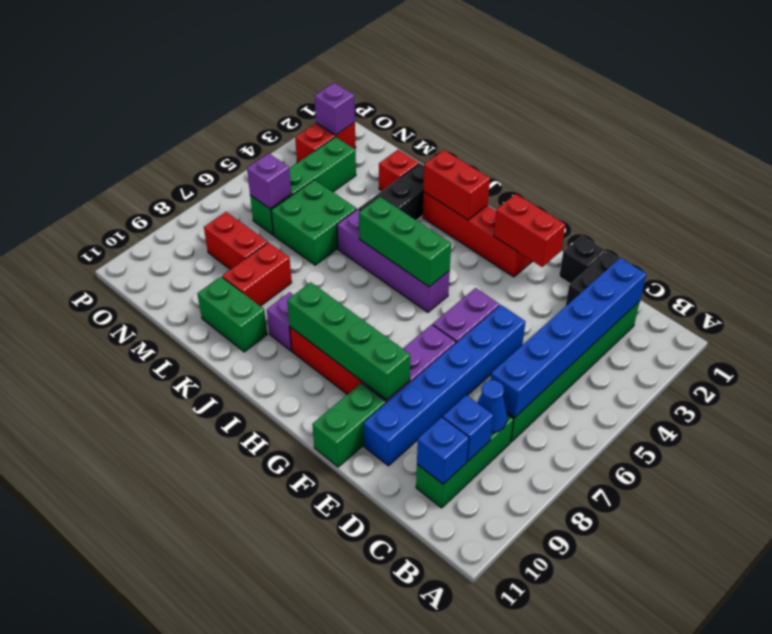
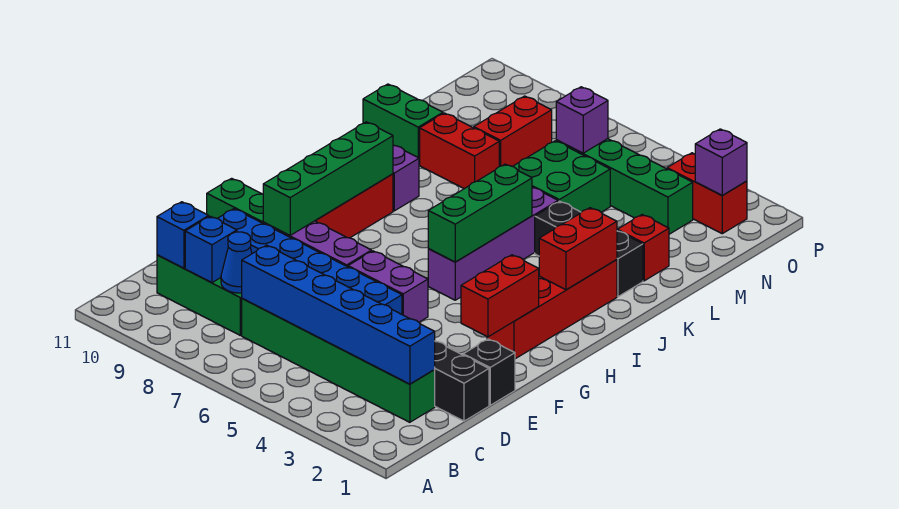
green brick K10:L10 level 1 -> green brick L10:L11 level 1

